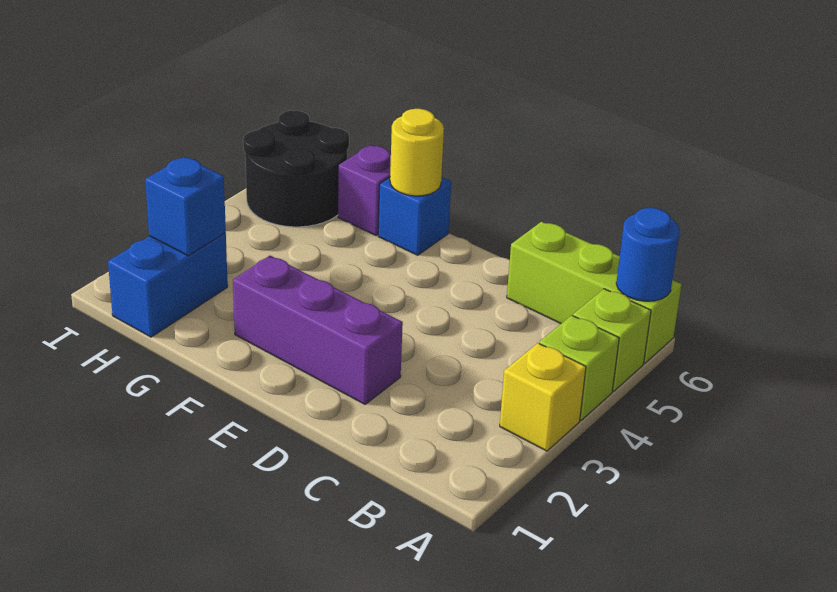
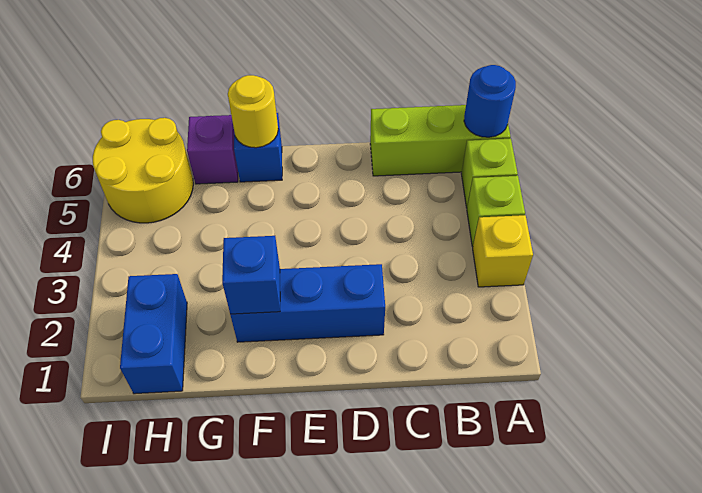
purple brick D2:F2 level 1 -> blue brick D2:F2 level 1
blue brick H2 level 2 -> blue brick F2 level 2
black round brick H5:I6 level 1 -> yellow round brick H5:I6 level 1

